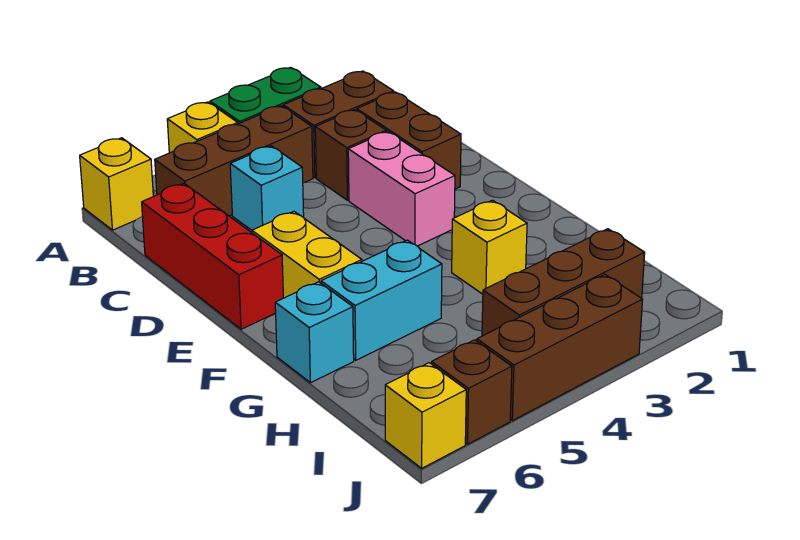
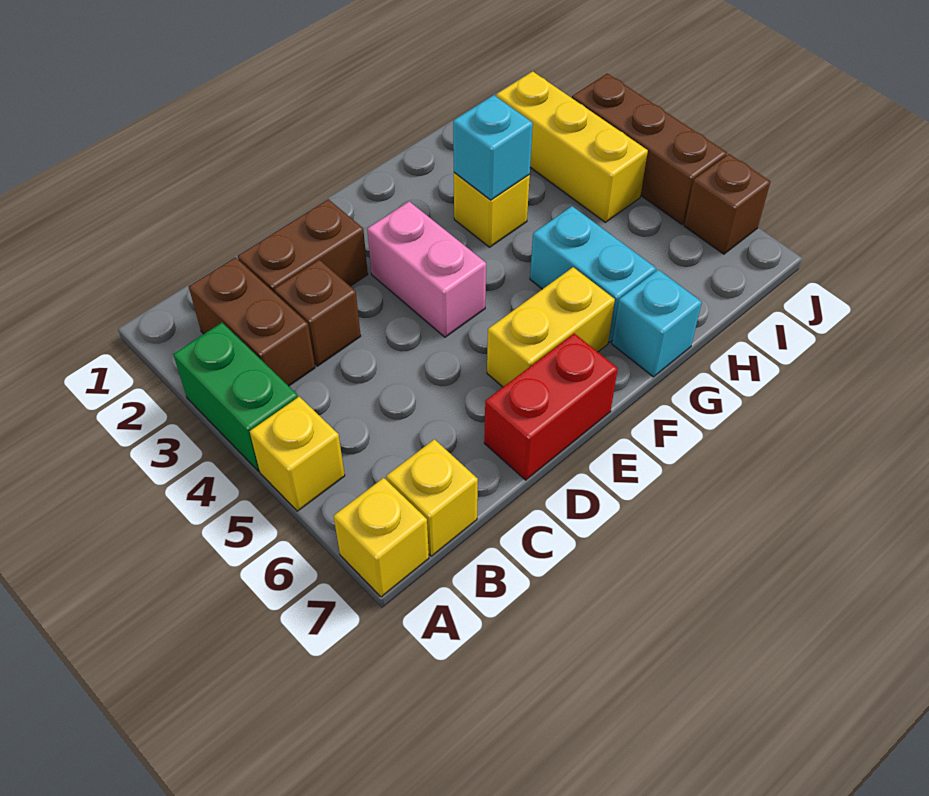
brown brick B4:B6 level 1 -> none
cyan brick C5 level 1 -> cyan brick G3 level 2
red brick C7:E7 level 1 -> red brick D7:E7 level 1
pink brick D3:E3 level 1 -> pink brick E3:E4 level 1
brown brick I2:I4 level 1 -> yellow brick I2:I4 level 1
yellow brick J7 level 1 -> yellow brick B7 level 1

